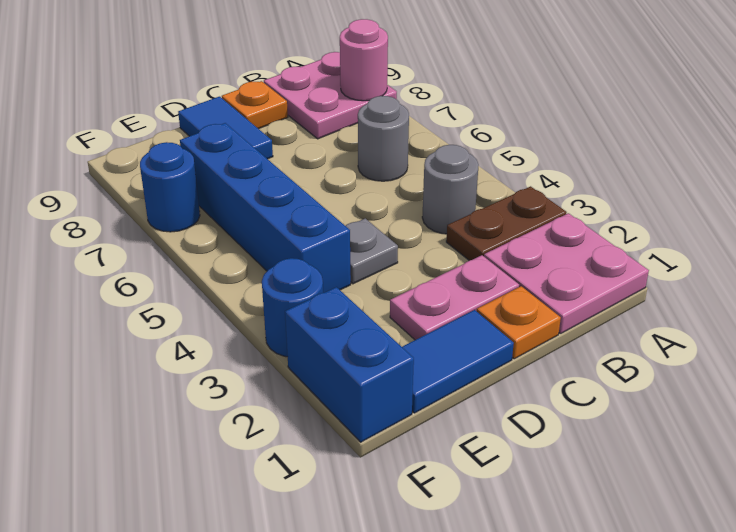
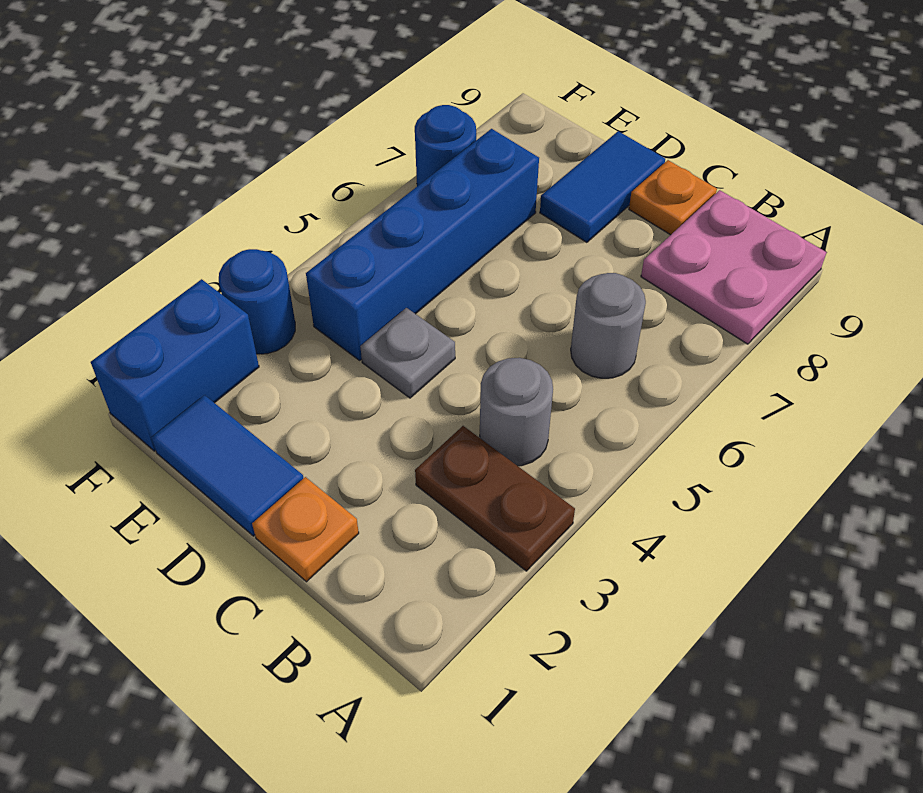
pink plate A1:B2 level 1 -> none
pink round brick A8 level 2 -> none
pink plate C2:D2 level 1 -> none

